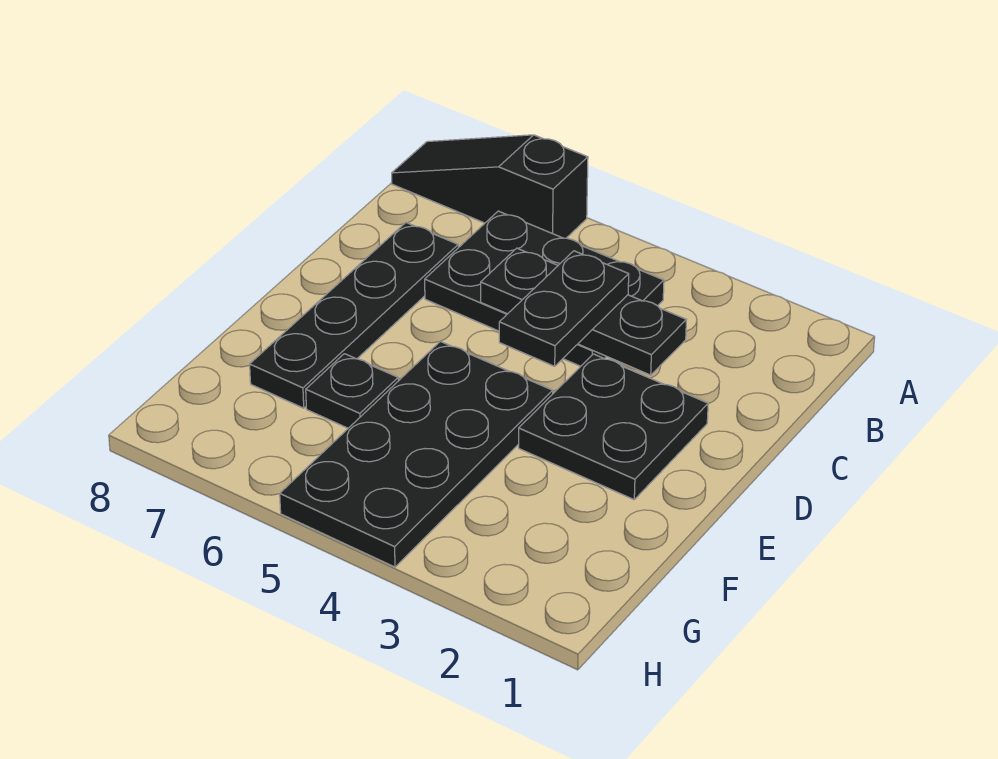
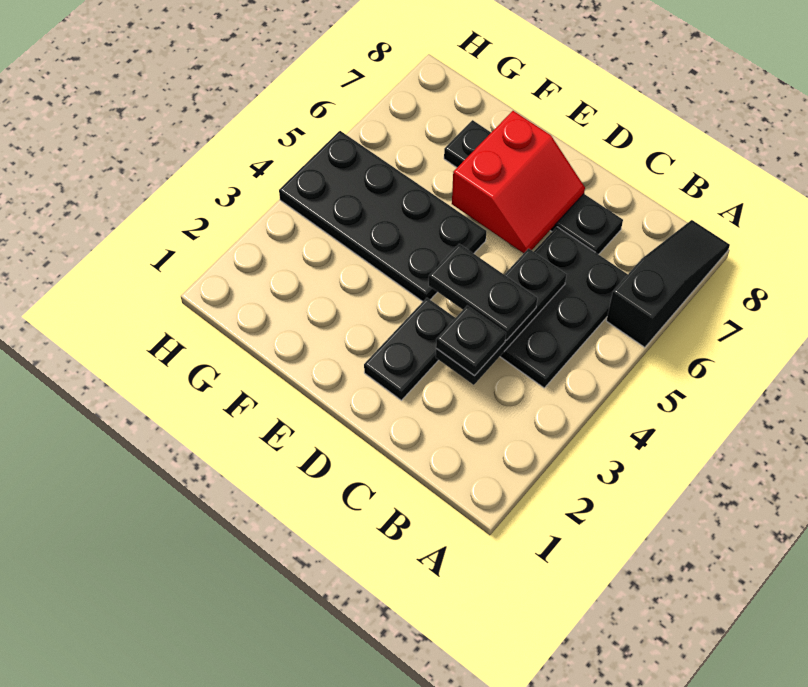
black plate D2:E3 level 1 -> black plate D2:D3 level 1
none -> red slope D6:E7 level 2 top E
black plate F6 level 1 -> black plate C3 level 3

